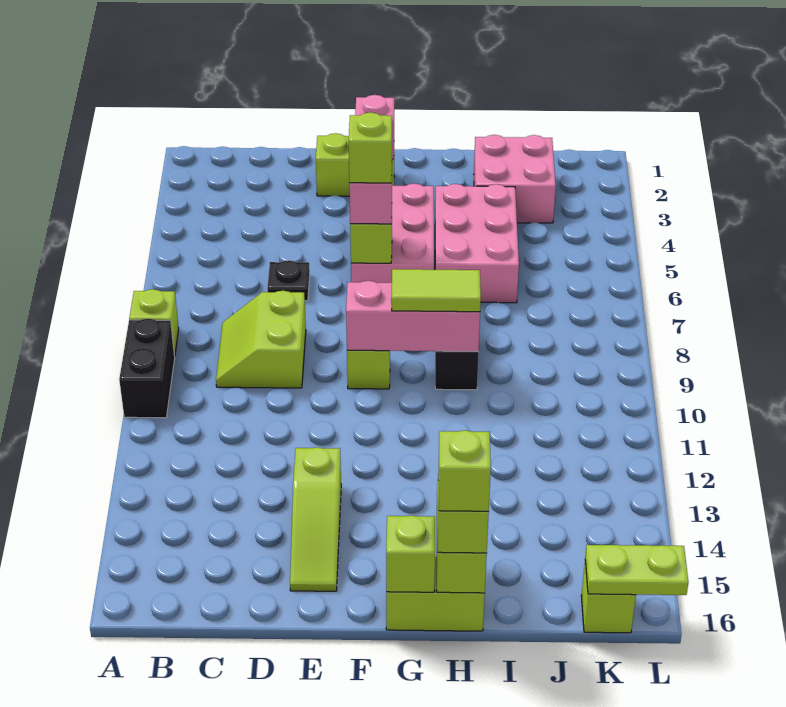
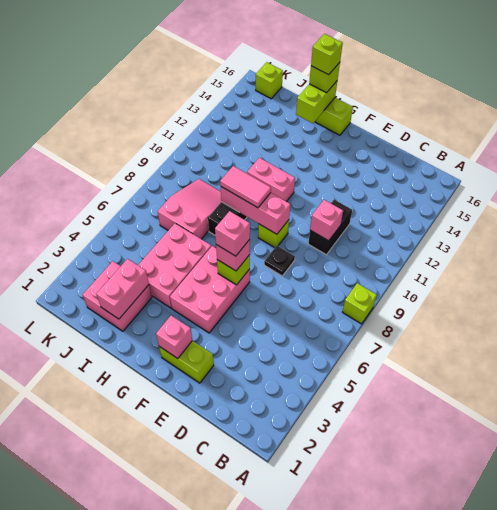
black brick A9:A10 level 1 -> black brick D10:D11 level 1
lime slope C8:D9 level 1 top D -> none
black plate D6 level 1 -> black plate E8 level 1
none -> pink brick D10 level 2
lime slope E13:E15 level 1 top 13 -> none
lime brick F6 level 4 -> pink brick F6 level 4
lime tile G9:H9 level 3 -> pink tile G9:H9 level 3
none -> pink brick G11:H11 level 1
lime brick G16 level 2 -> none
none -> pink brick I2:I3 level 2
none -> pink slope I7:J9 level 1 top 7
lime plate K16:L16 level 2 -> none

